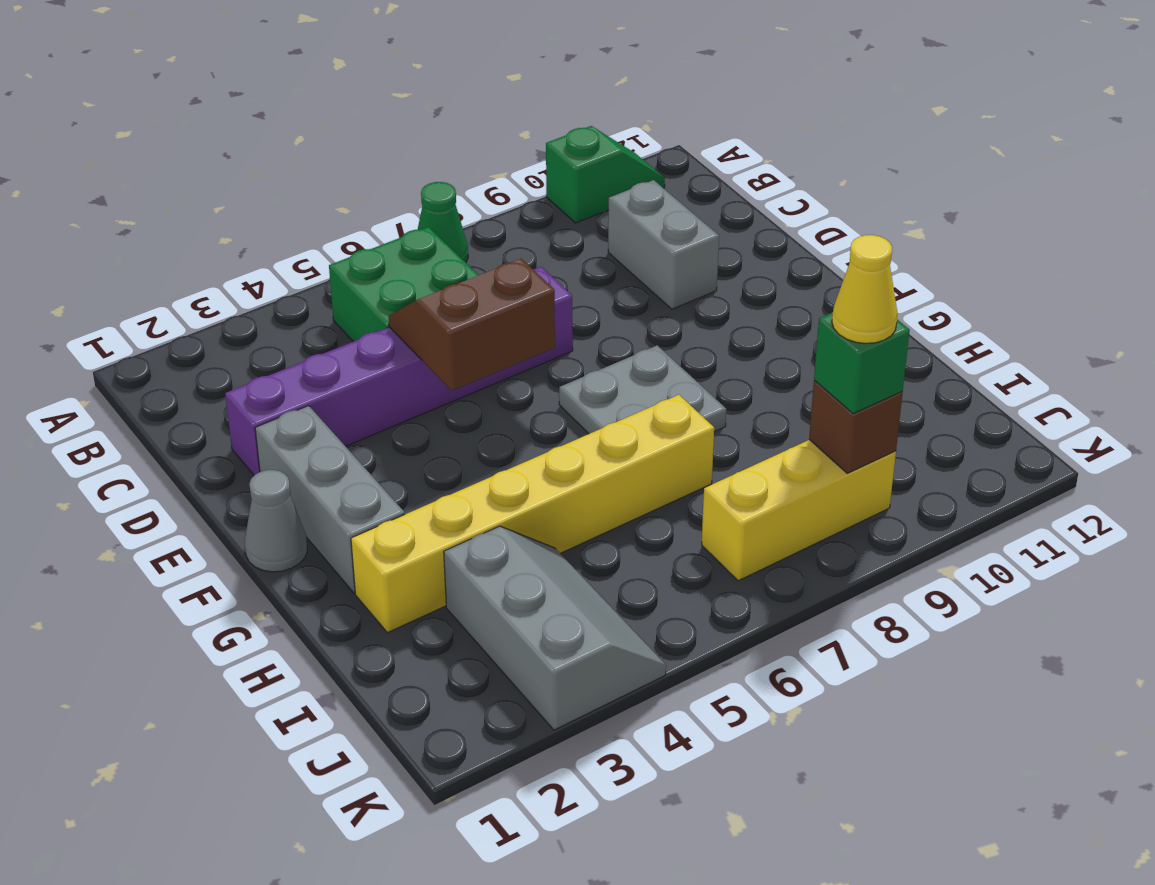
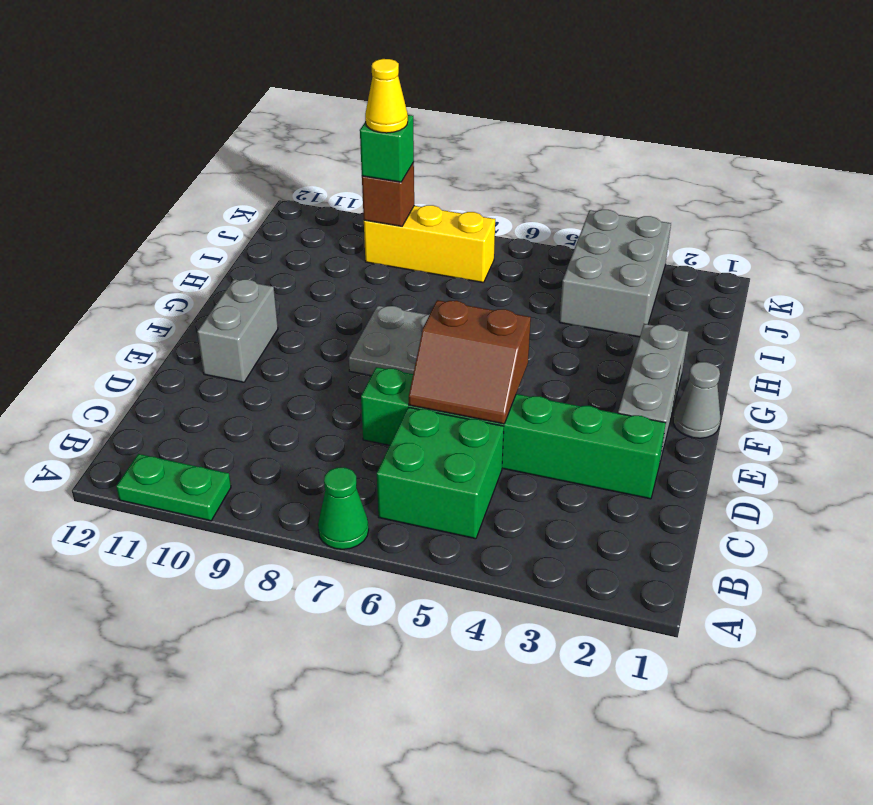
green slope A10:A11 level 1 top 10 -> green plate A10:A11 level 1
grey brick C10:D10 level 1 -> grey brick E11:F11 level 1
purple brick D2:D7 level 1 -> green brick D2:D7 level 1
yellow brick H2:H7 level 1 -> none
grey slope I3:K4 level 1 top 3 -> grey brick I3:K4 level 1

